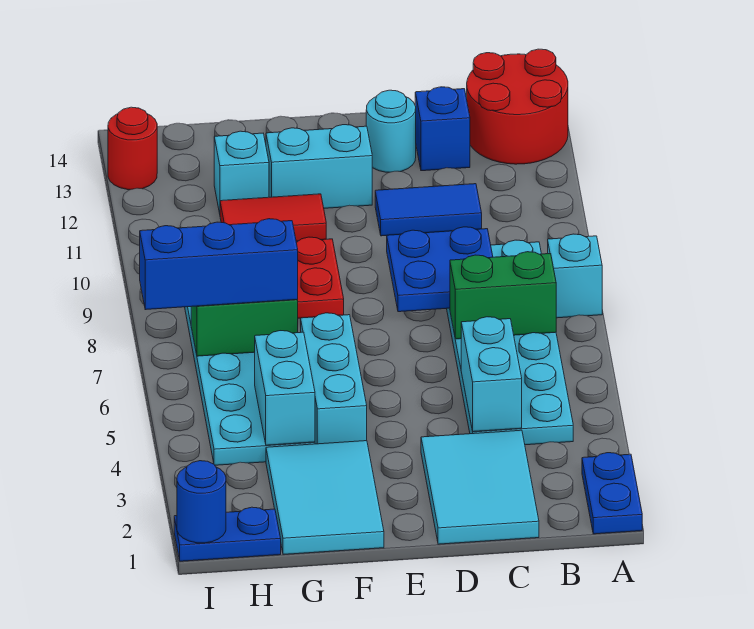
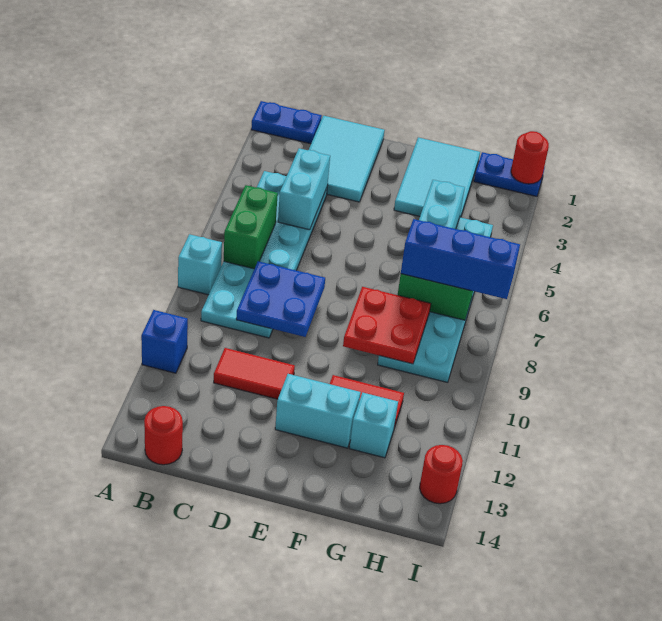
blue plate A1:A2 level 1 -> blue plate A1:B1 level 1
red round brick A13:B14 level 1 -> red round brick B14 level 1
green brick B7:C7 level 2 -> green brick B6:B7 level 2
blue tile C11:D11 level 1 -> red tile C11:D11 level 1
blue brick C13 level 1 -> blue brick A11 level 1
cyan round brick D13 level 1 -> none
cyan brick F4:F6 level 1 -> none
blue round brick I1 level 2 -> red round brick I1 level 2

